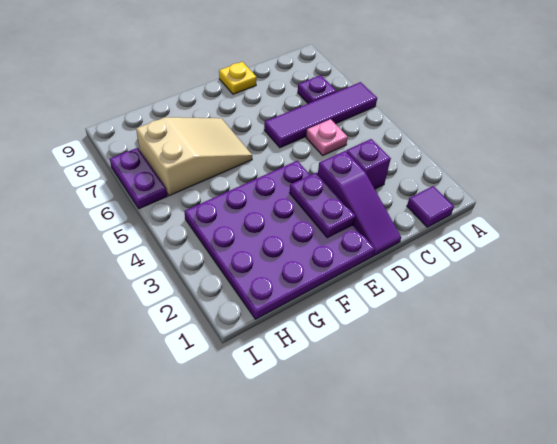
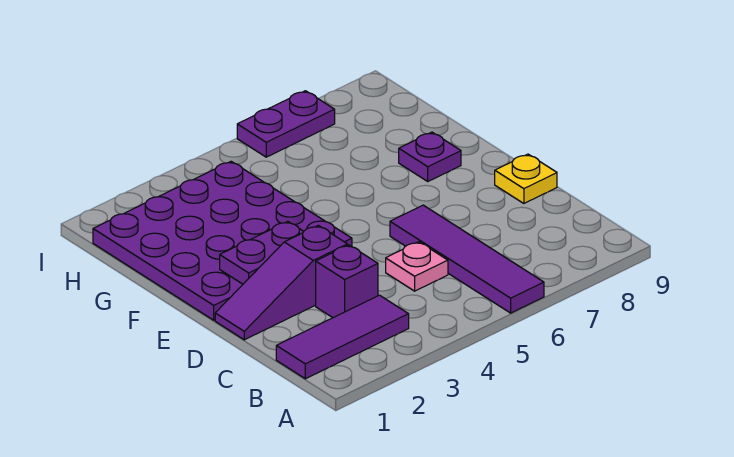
purple tile B1 level 1 -> purple tile B1:B3 level 1
purple plate B7 level 1 -> purple plate F8 level 1
tan slope F6:H7 level 1 top H -> none

